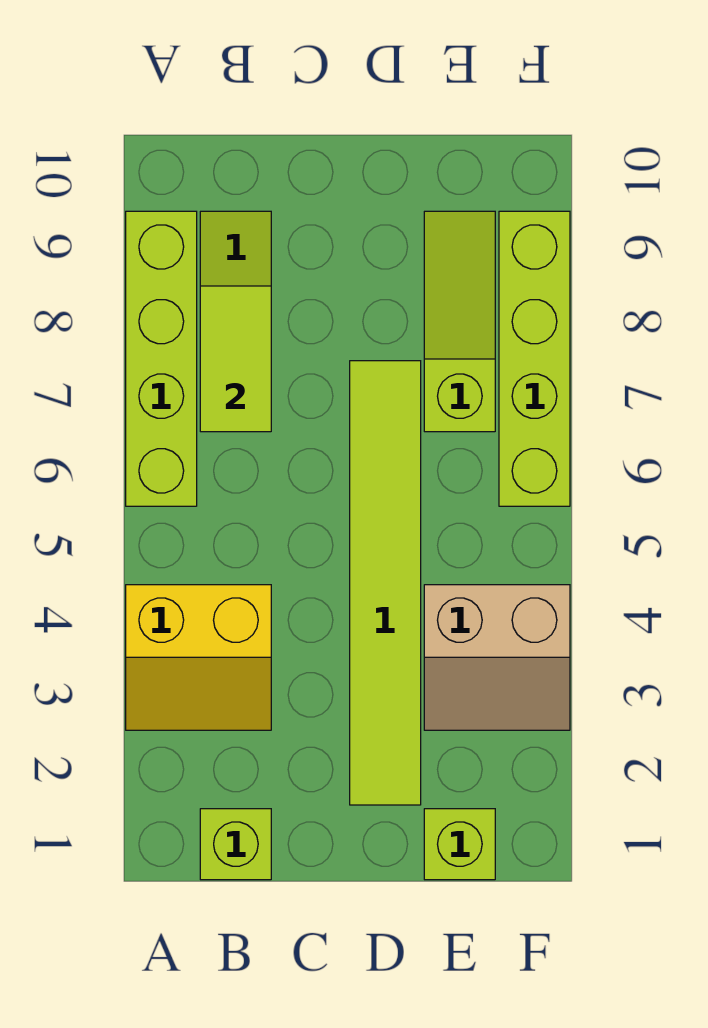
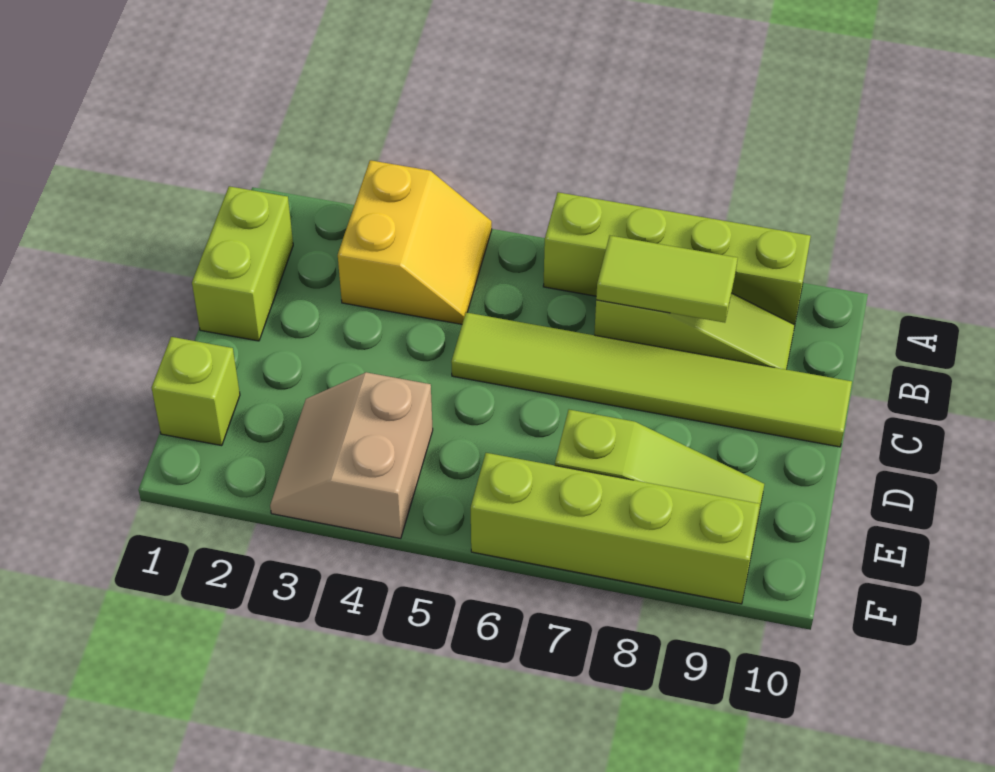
yellow slope A3:B4 level 1 top 4 -> yellow slope A3:B4 level 1 top 3
lime brick B1 level 1 -> lime brick B1:C1 level 1
lime tile D2:D7 level 1 -> lime tile C5:C10 level 1

